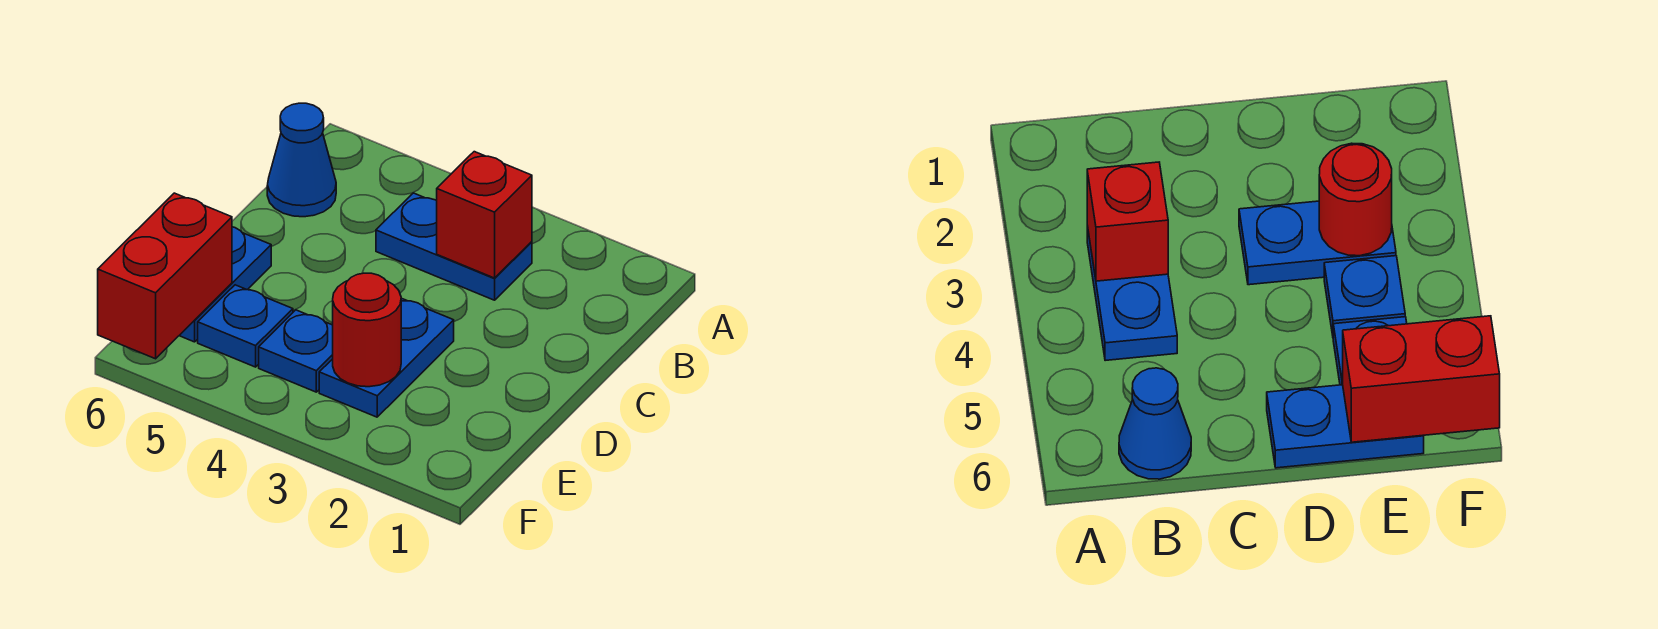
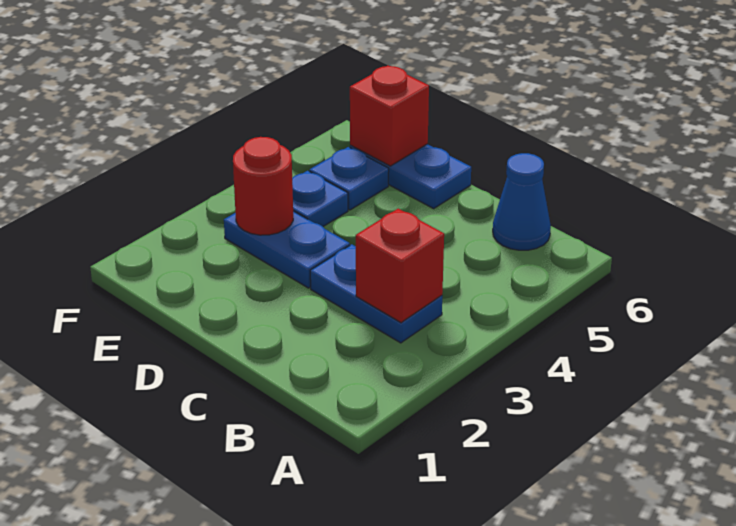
blue plate B3:B4 level 1 -> blue plate B3:C3 level 1
red brick E6:F6 level 2 -> red brick E6 level 2

